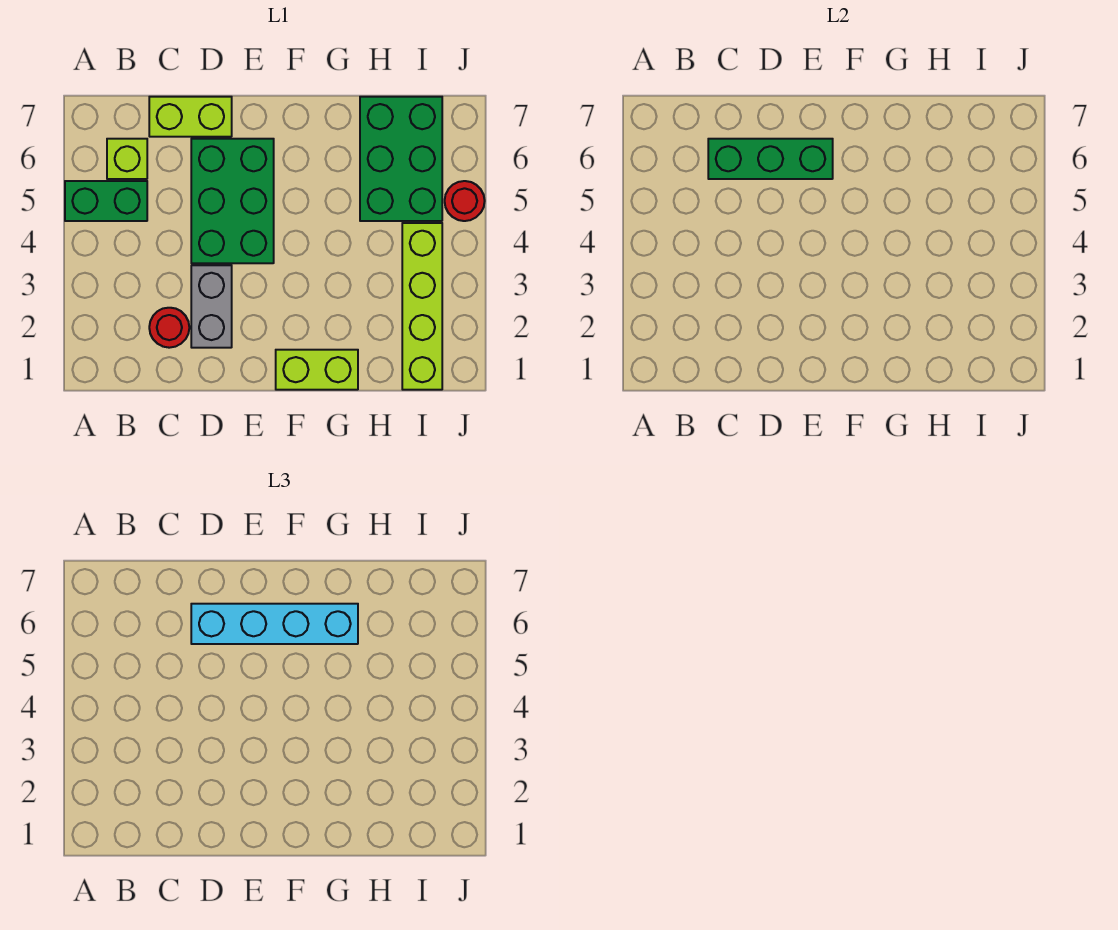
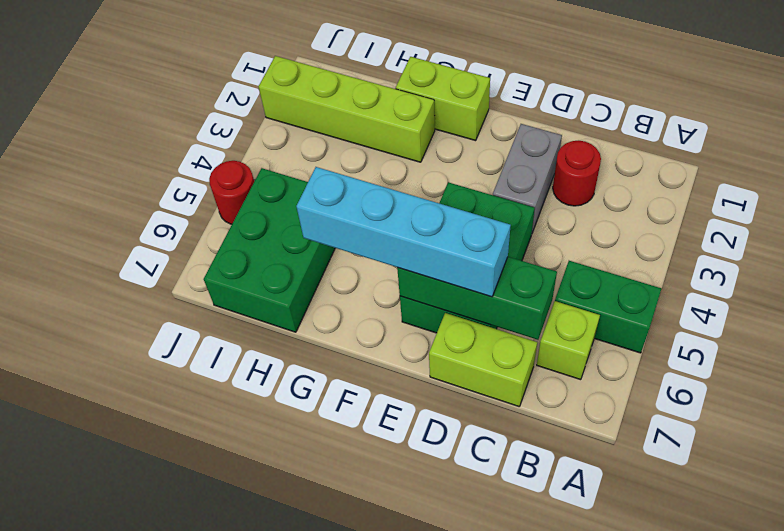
lime brick I1:I4 level 1 -> lime brick G2:J2 level 1

